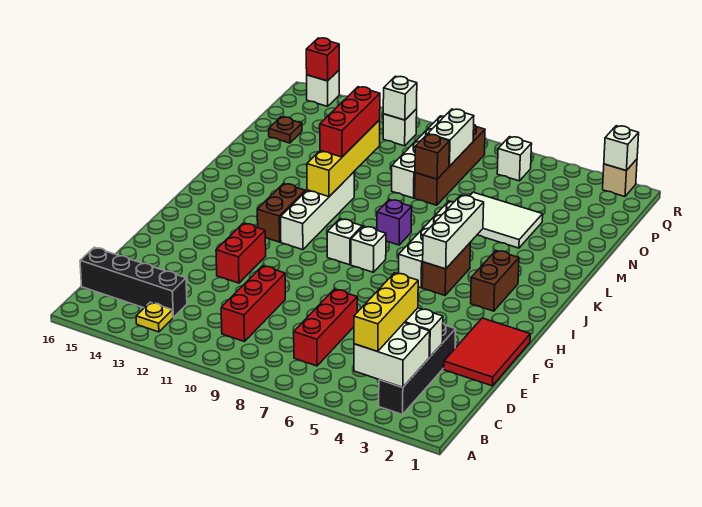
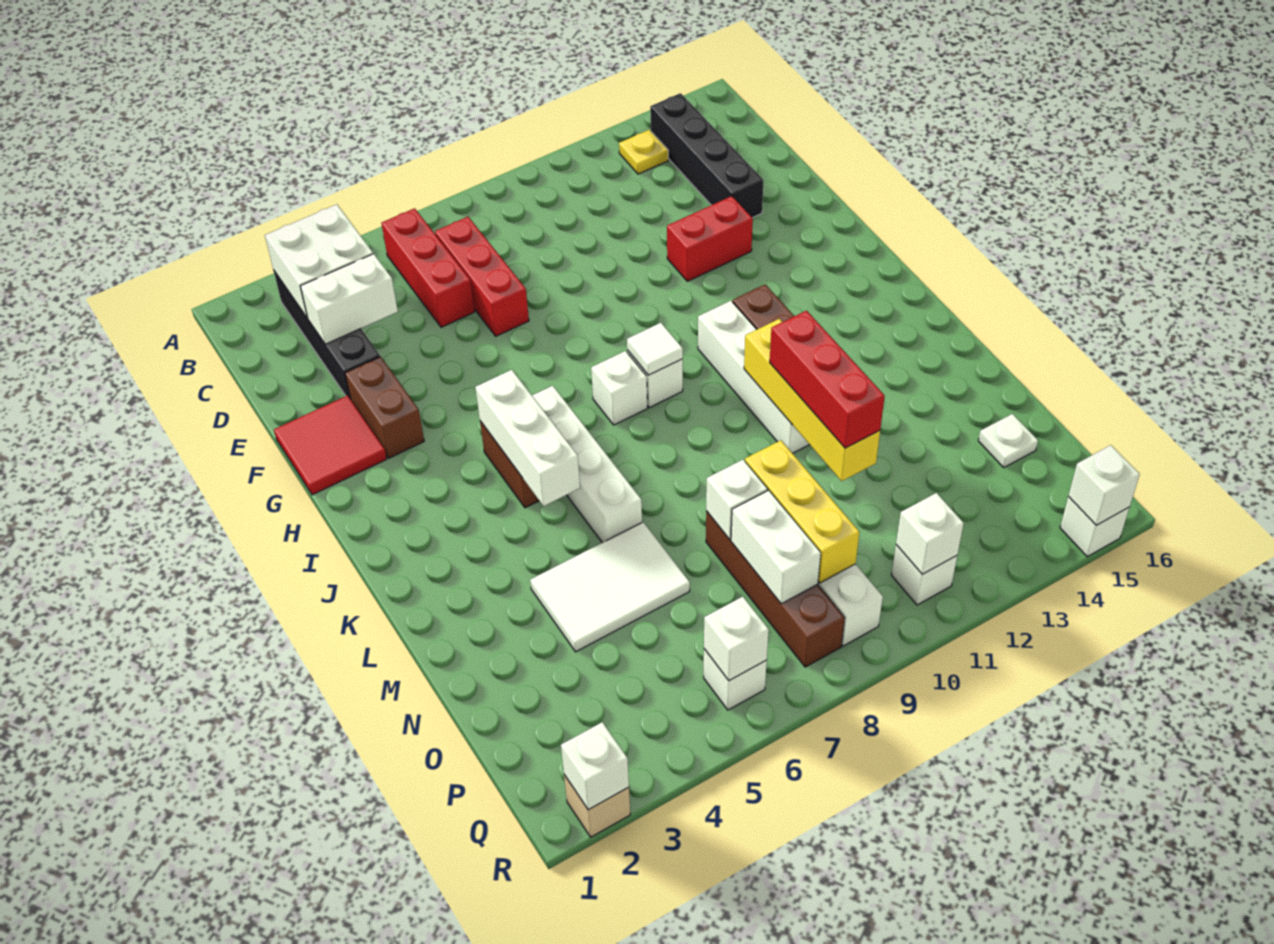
yellow brick B4:D4 level 3 -> yellow brick N9:P9 level 2
red brick C10:E10 level 1 -> red brick B6:D6 level 1
black brick C13:C16 level 1 -> black brick B14:E14 level 1
red tile E1:G2 level 1 -> red tile F1:G2 level 1
red brick F12:G12 level 1 -> red brick F12:F13 level 1
brown brick I3:J3 level 1 -> brown brick F3:G3 level 1
none -> white tile I9 level 2
purple brick K8 level 1 -> none
brown brick N8 level 2 -> white brick N8 level 2
brown plate O15 level 1 -> white plate O15 level 1
none -> white brick Q6 level 2
red brick R15 level 2 -> white brick R15 level 2

